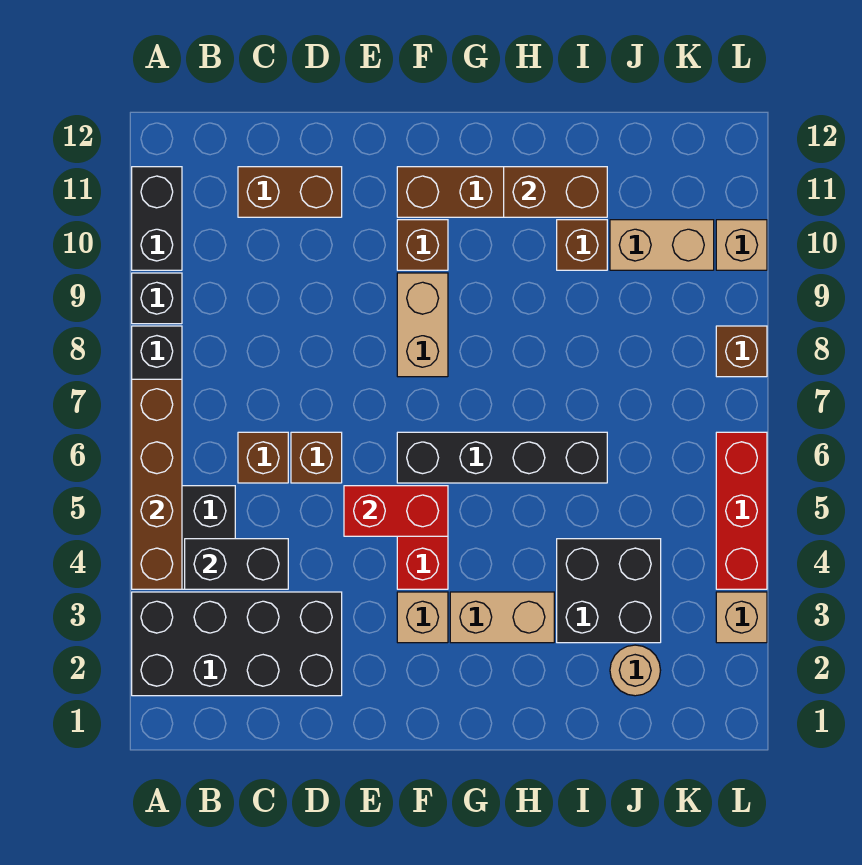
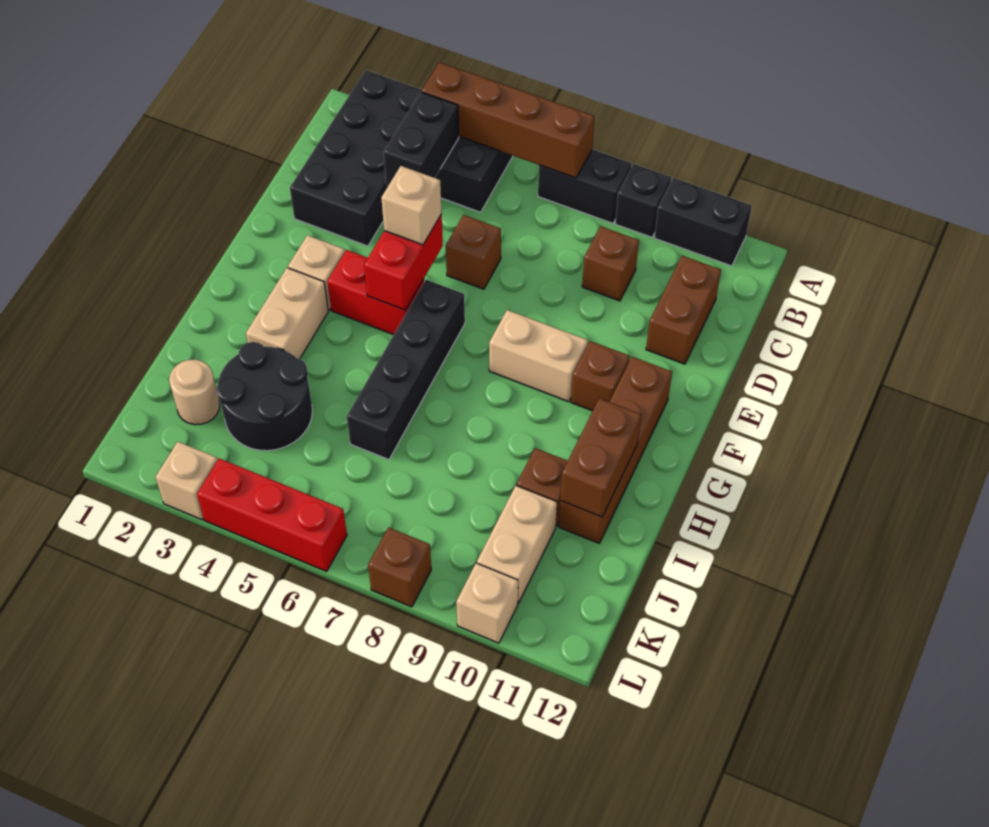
brown brick C6 level 1 -> brown brick C9 level 1
none -> tan brick E5 level 3
black brick I3:J4 level 1 -> black round brick I3:J4 level 1

